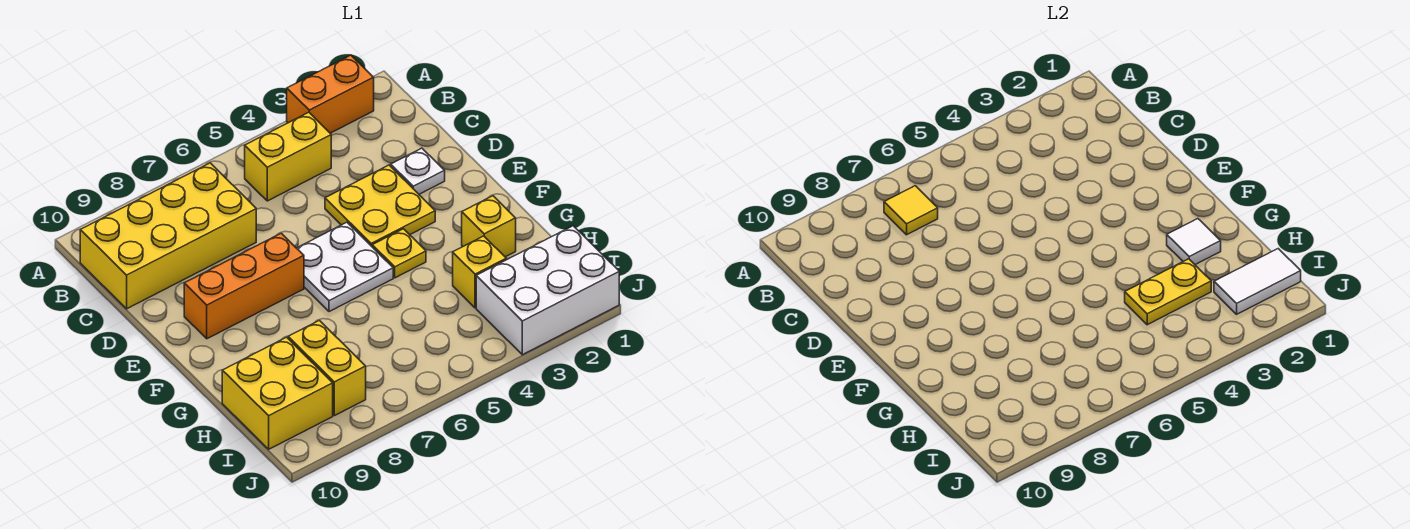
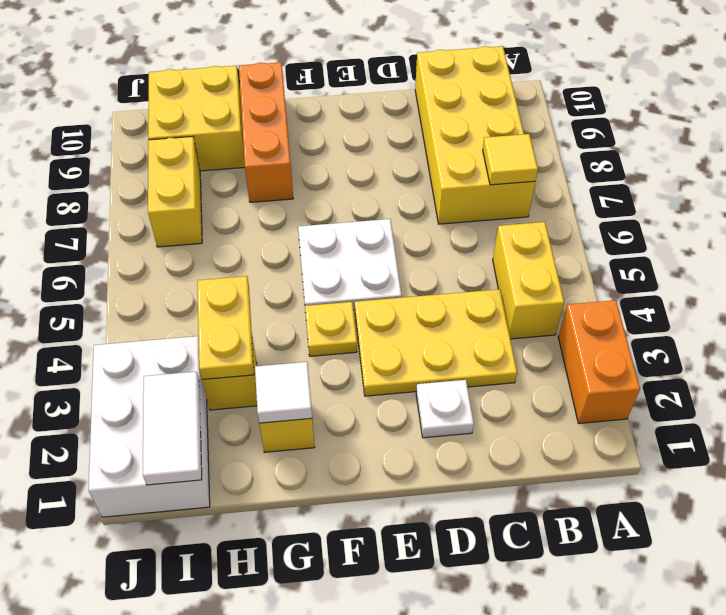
yellow plate D3:E4 level 1 -> yellow plate C3:E4 level 1
orange brick E7:E9 level 1 -> orange brick G8:G10 level 1
yellow brick H8:I8 level 1 -> yellow brick I7:I8 level 1

